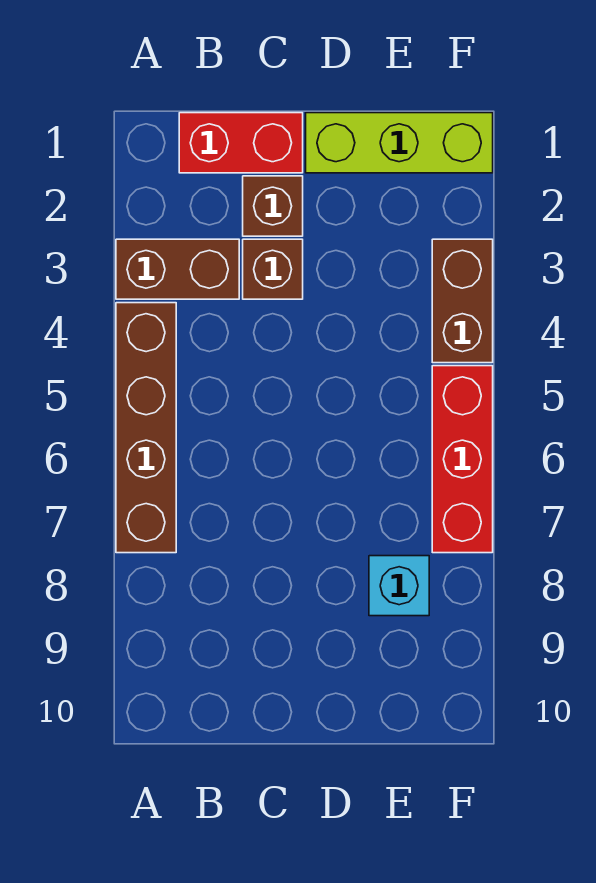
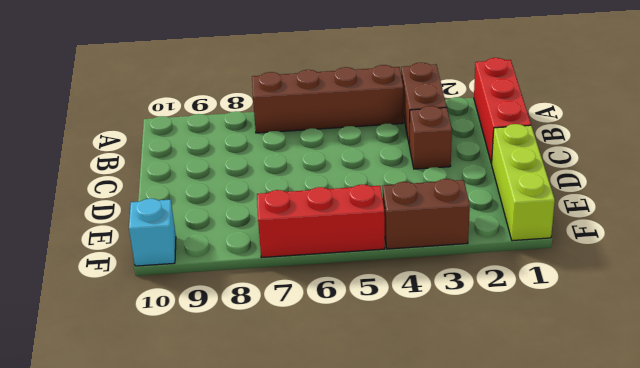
red brick B1:C1 level 1 -> red brick A1:C1 level 1
brown brick C2 level 1 -> none
cyan brick E8 level 1 -> cyan brick F10 level 1

